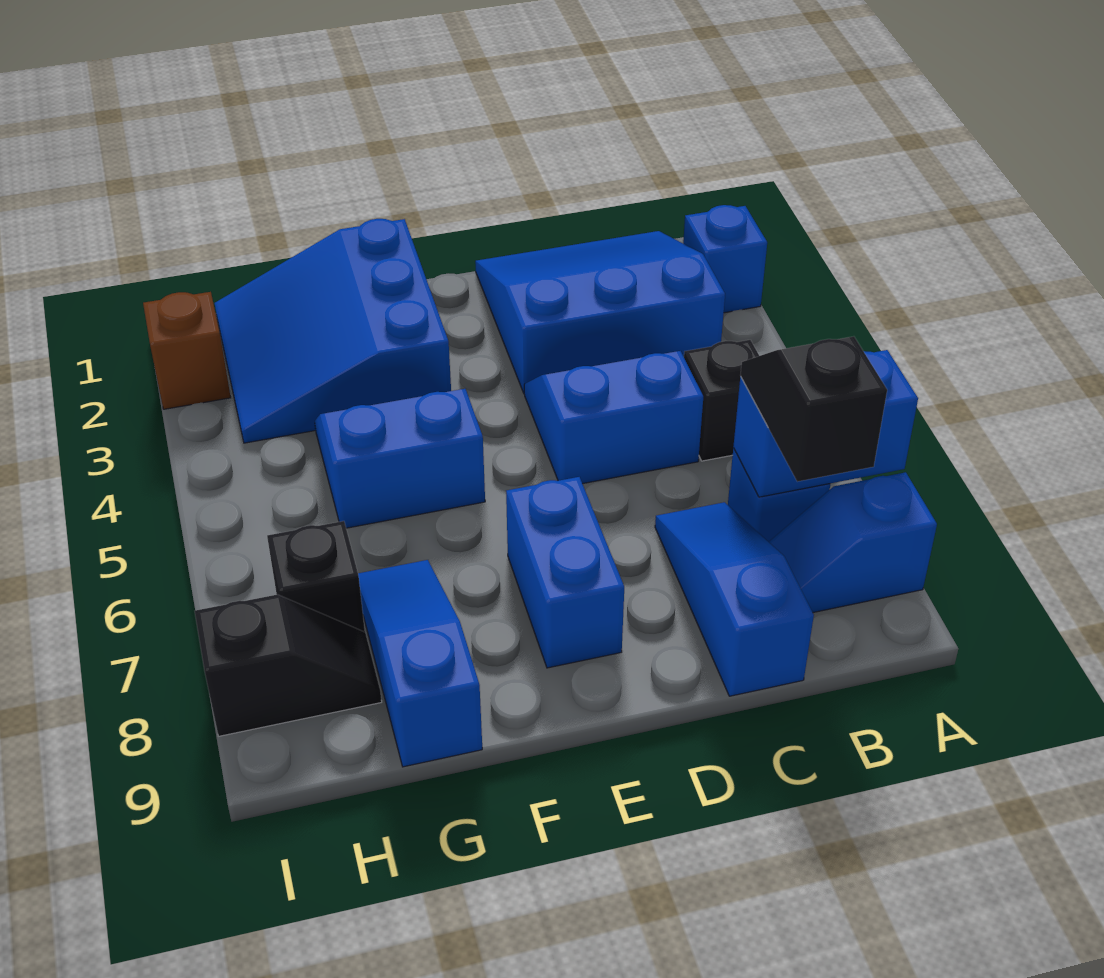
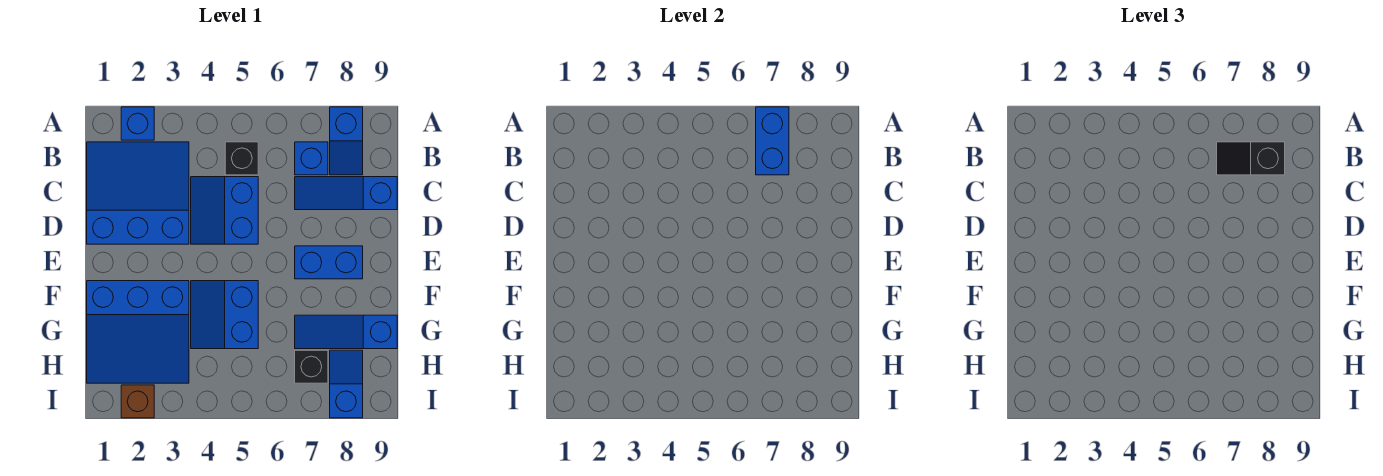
blue slope B1:D3 level 1 top 3 -> blue slope B1:D3 level 1 top D
black slope H8:I8 level 1 top I -> blue slope H8:I8 level 1 top I

